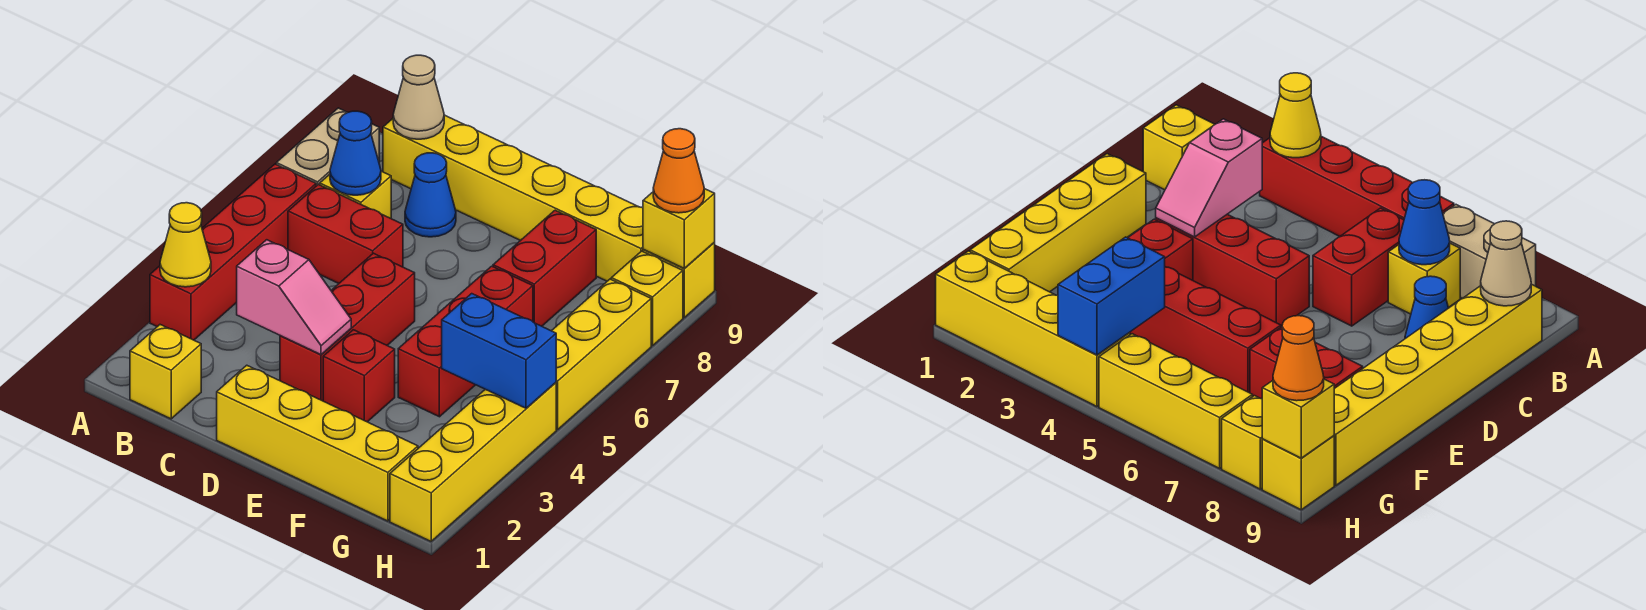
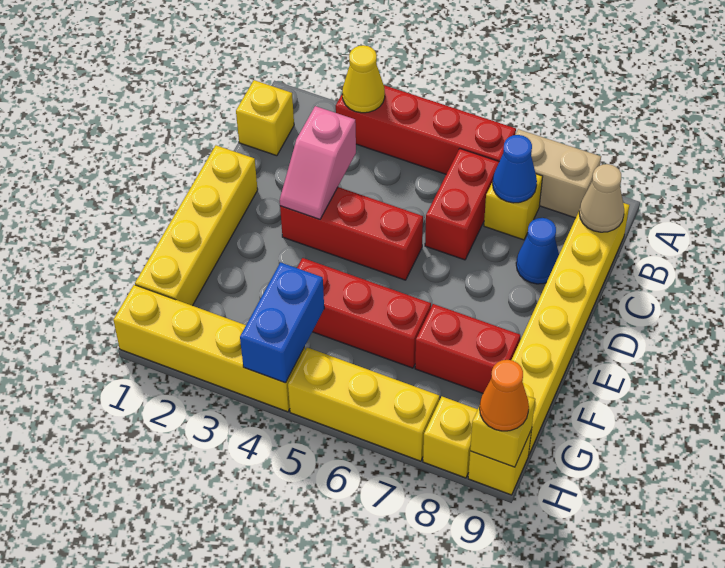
red brick E3 level 1 -> none

